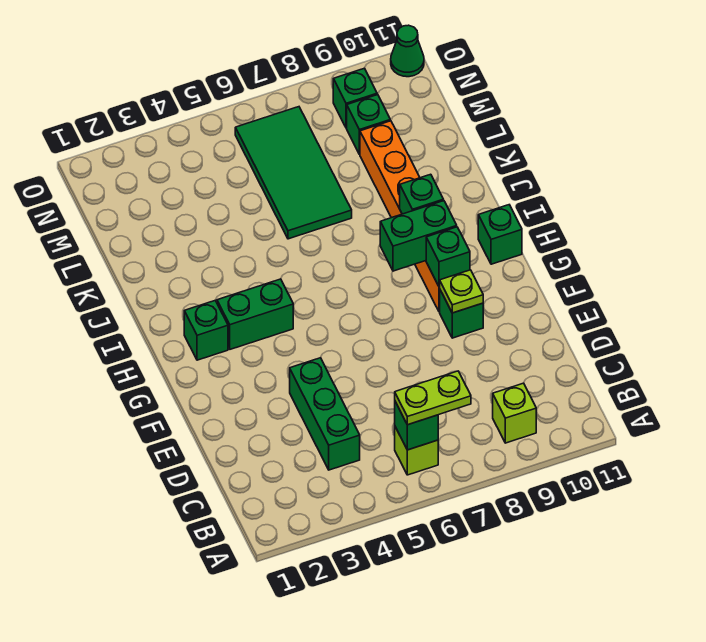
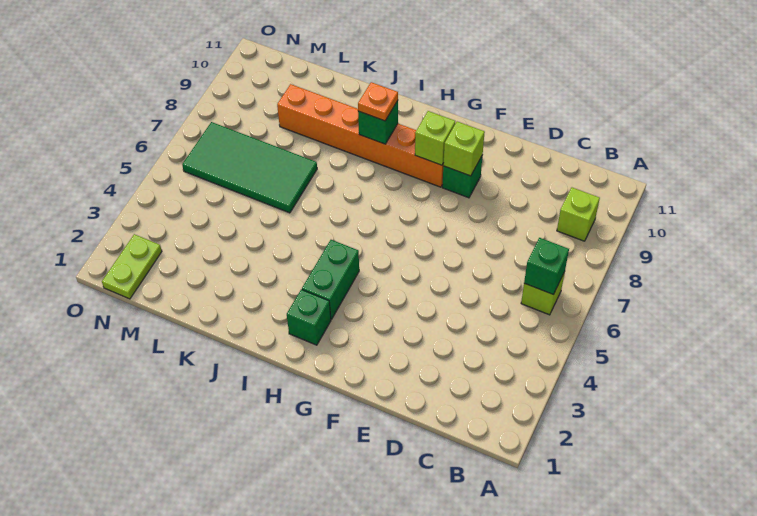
lime plate B6:B7 level 3 -> lime plate N1:N2 level 1
green brick C4:E4 level 1 -> none
lime plate F9 level 2 -> lime brick F9 level 2
green brick G9 level 2 -> lime brick G9 level 2
green brick H8:H9 level 2 -> none
green brick H11 level 1 -> none
none -> orange plate I9 level 3
green brick M9 level 1 -> none
green brick N9 level 1 -> none
green cone O11 level 1 -> none

